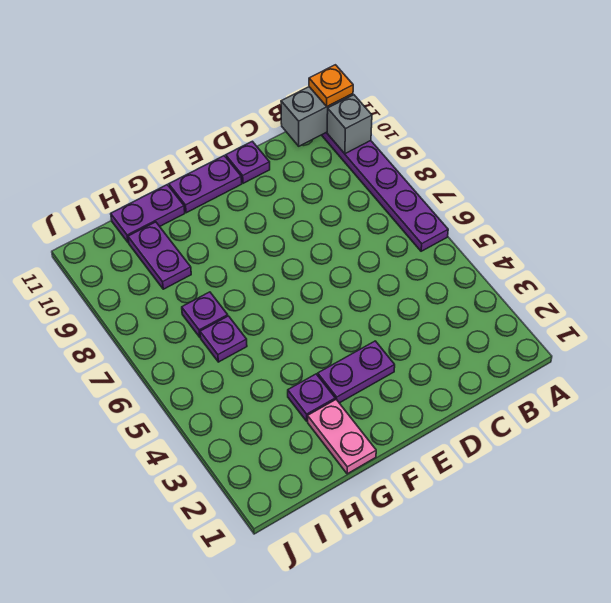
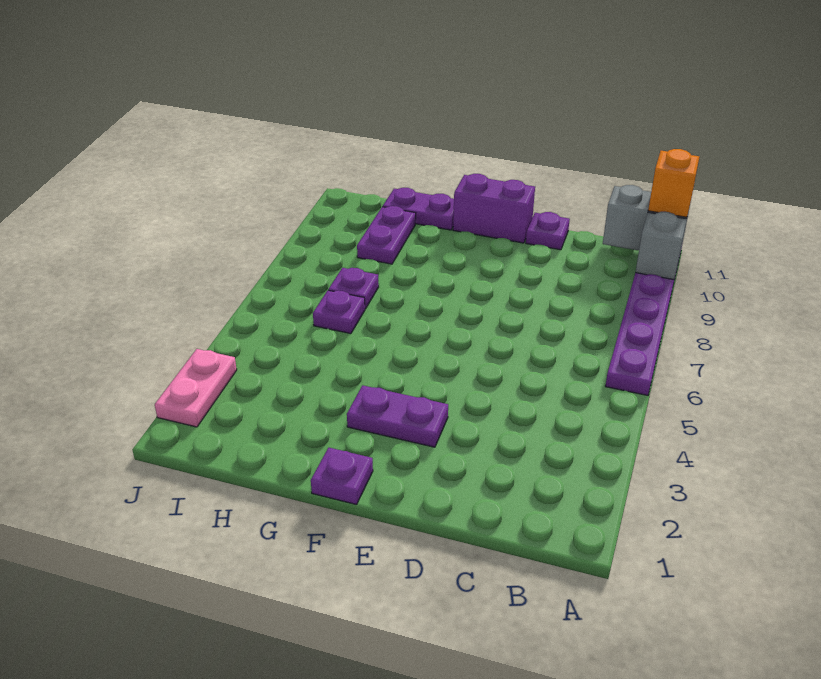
orange plate A11 level 3 -> orange brick A11 level 3
purple plate E11:F11 level 1 -> purple brick E11:F11 level 1
pink plate G1:G2 level 1 -> pink plate J2:J3 level 1
purple plate G3 level 1 -> purple plate F1 level 1

